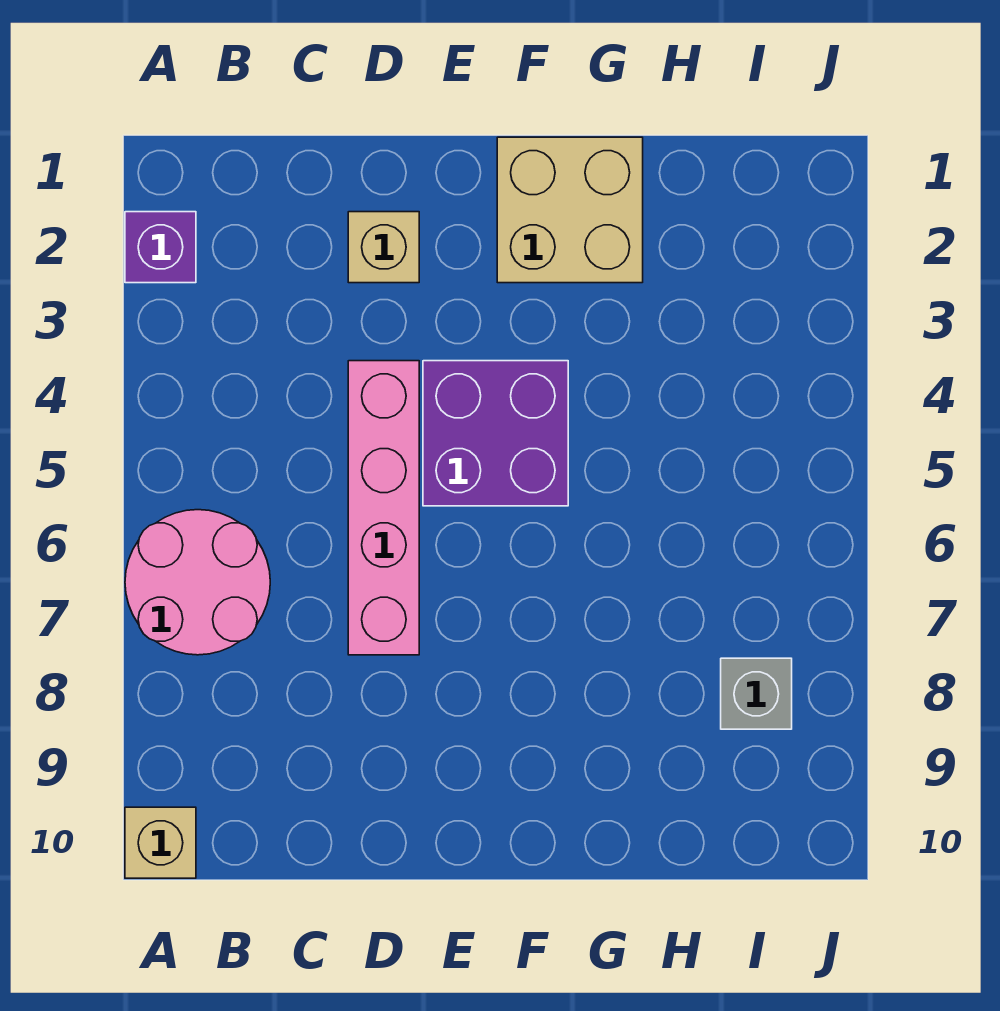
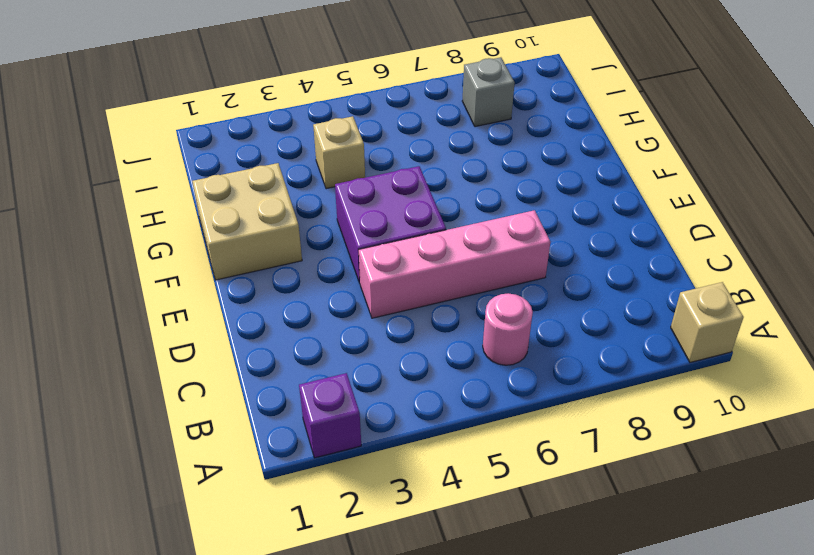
pink round brick A6:B7 level 1 -> pink round brick B6 level 1
tan brick D2 level 1 -> tan brick H4 level 1

